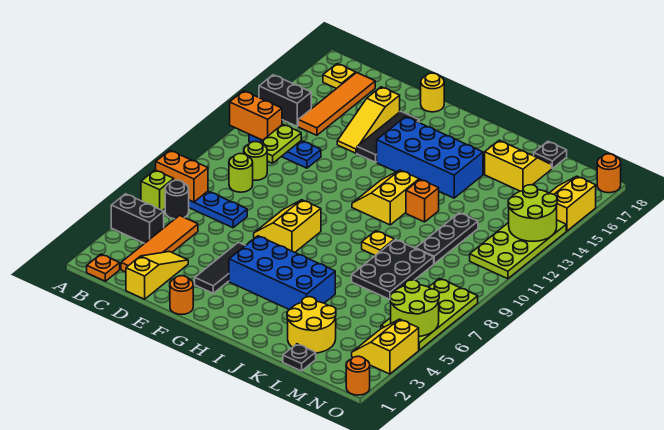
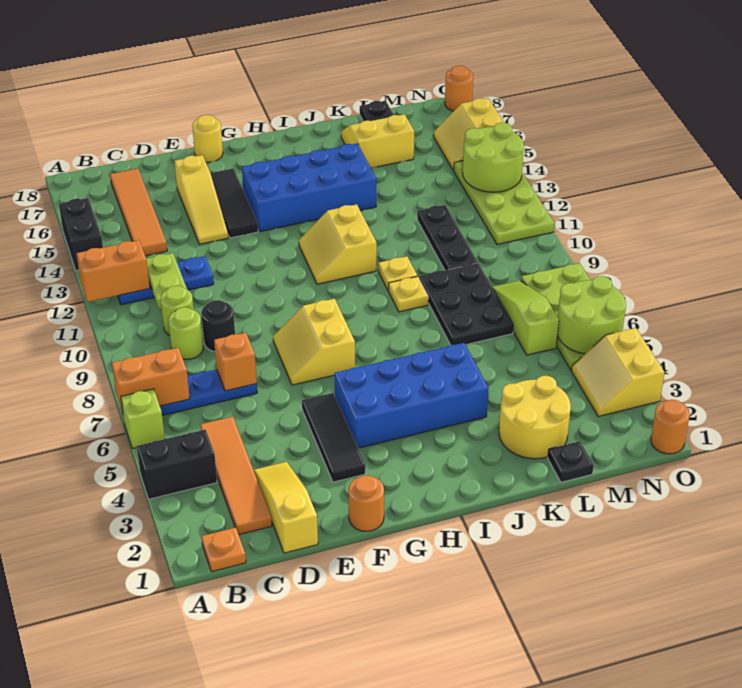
black brick A14:B14 level 1 -> black brick A14:A15 level 1
black round brick B6 level 1 -> black round brick D9 level 1
yellow plate B17 level 1 -> yellow plate J10 level 1
orange brick J12 level 1 -> orange brick D7 level 2
none -> lime slope M6:M8 level 1 top 6

